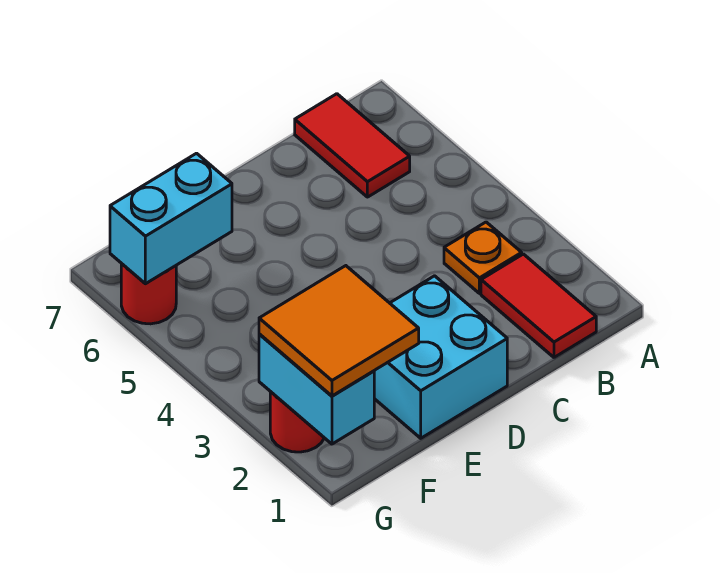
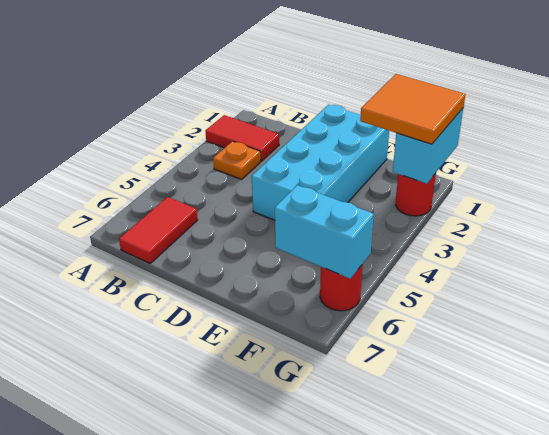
red tile B1:B2 level 1 -> red tile A2:B2 level 1
cyan brick D1:E2 level 1 -> cyan brick D1:E4 level 1

